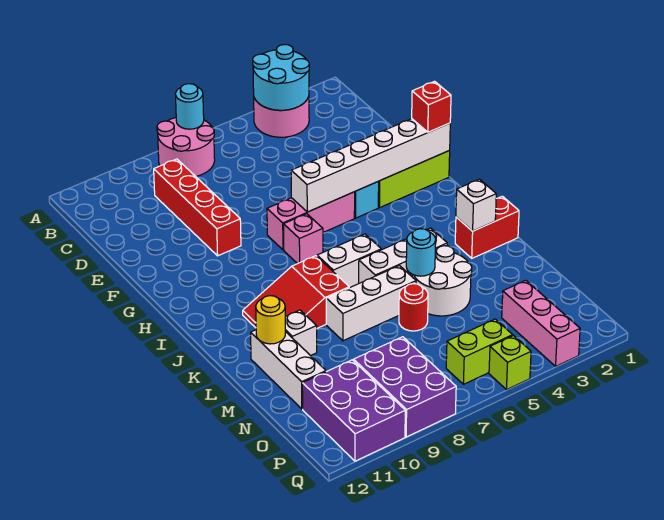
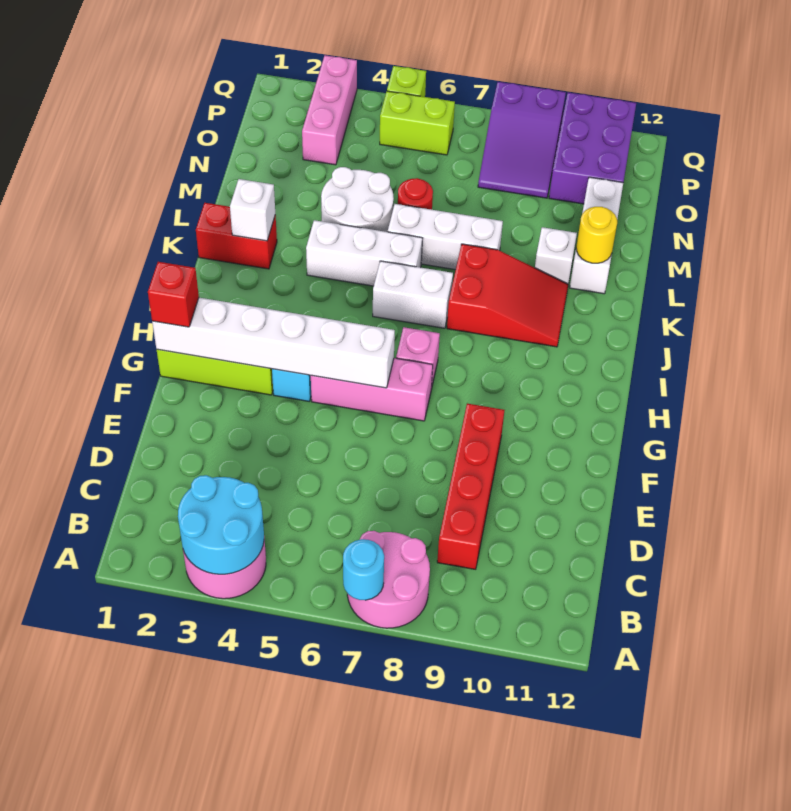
cyan round brick L5 level 2 -> none
purple brick O8:Q9 level 1 -> purple slope O8:Q9 level 1 top Q

